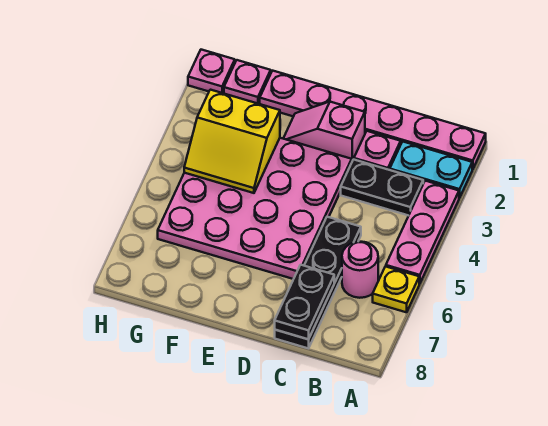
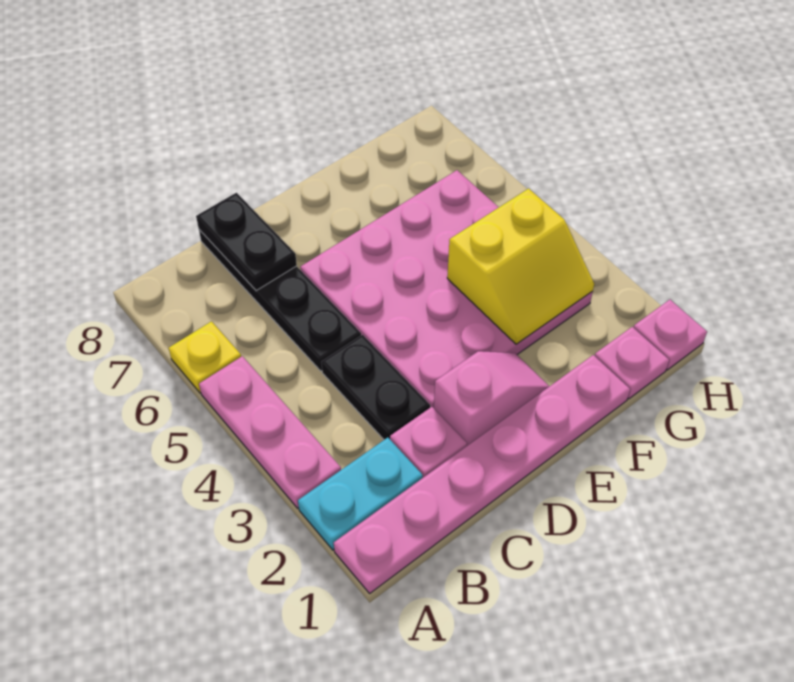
black plate B3:C3 level 1 -> black plate C3:C4 level 1
pink round brick B6 level 1 -> none
yellow slope F3:G4 level 2 top 3 -> yellow slope F3:G4 level 2 top 4

